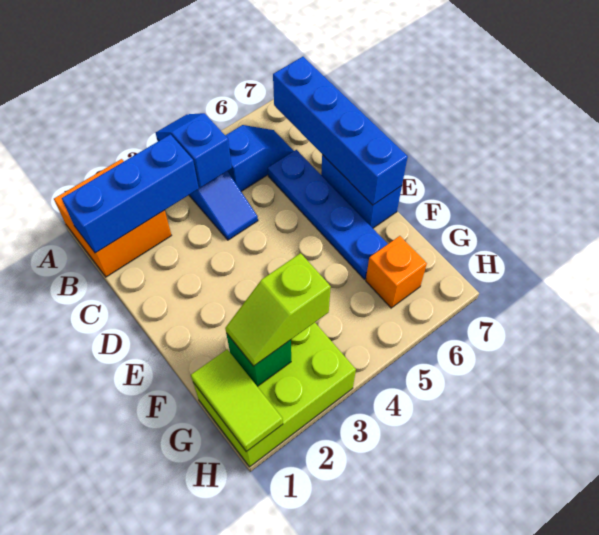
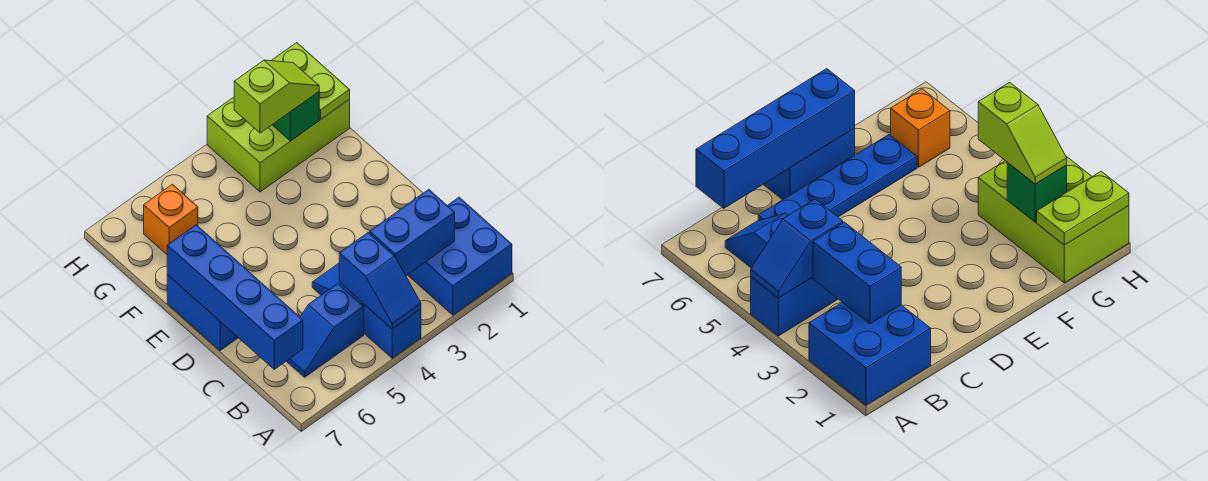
orange brick A1:B2 level 1 -> blue brick A1:B2 level 1
blue brick B1:B3 level 2 -> blue brick B2:B3 level 2
lime tile G1:H1 level 2 -> lime plate G1:H1 level 2

